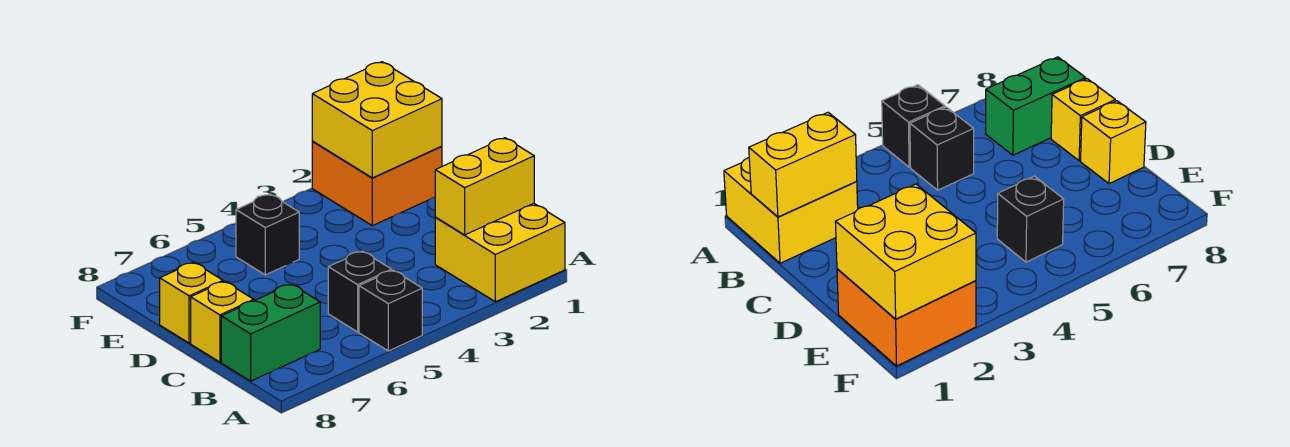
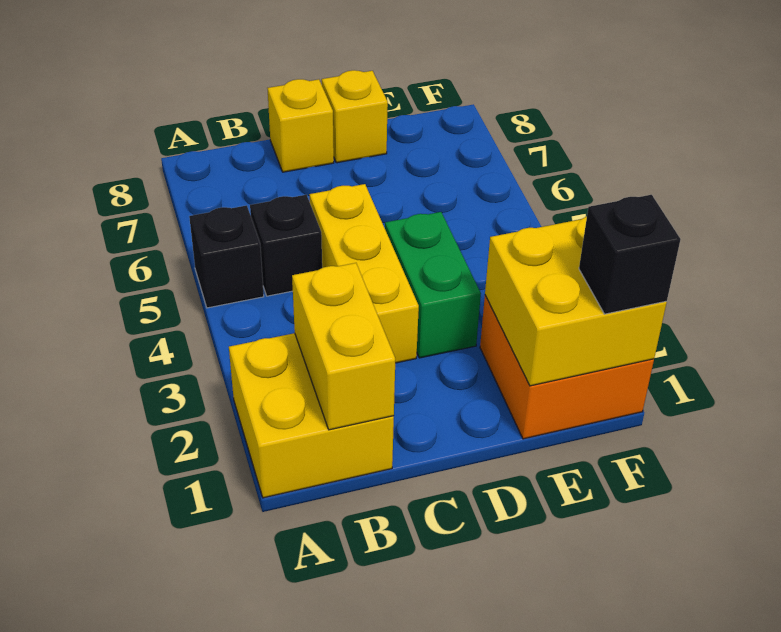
green brick B7:B8 level 1 -> green brick D3:D4 level 1
none -> yellow brick C3:C5 level 1
black brick E5 level 1 -> black brick F1 level 3

